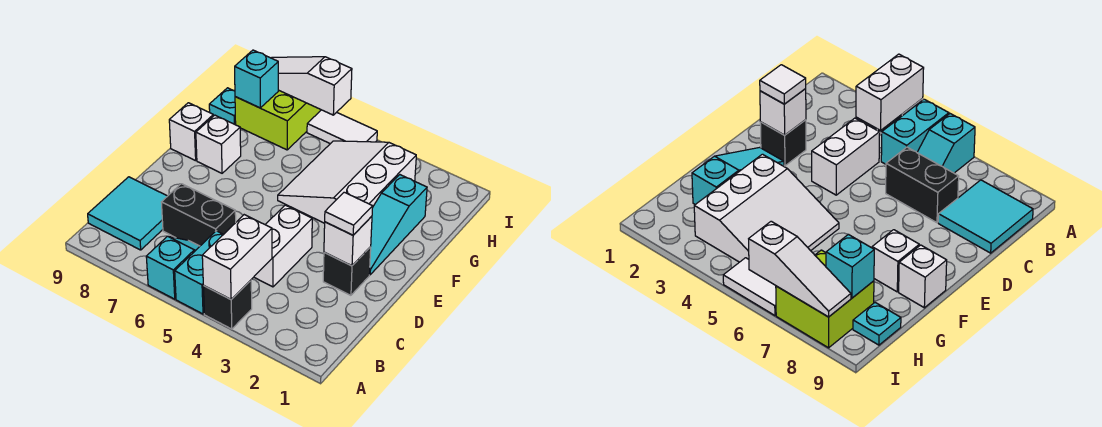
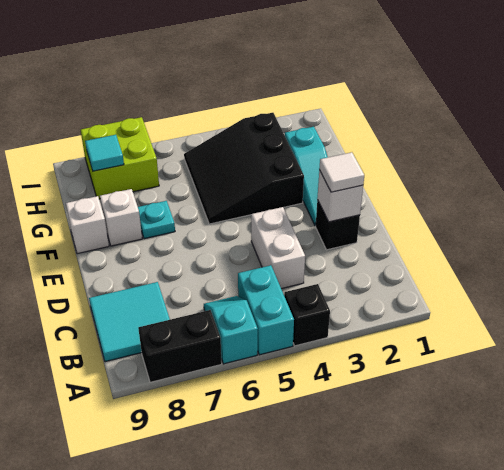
white brick A4:B4 level 2 -> none
black brick C6:C7 level 1 -> black brick A7:A8 level 1
white slope F3:H5 level 1 top 3 -> black slope F3:H5 level 1 top 3
cyan brick H8 level 2 -> cyan tile H8 level 2
cyan plate H9 level 1 -> cyan plate F7 level 1
white tile I5:I6 level 1 -> none
white slope I6:I8 level 2 top 6 -> none

